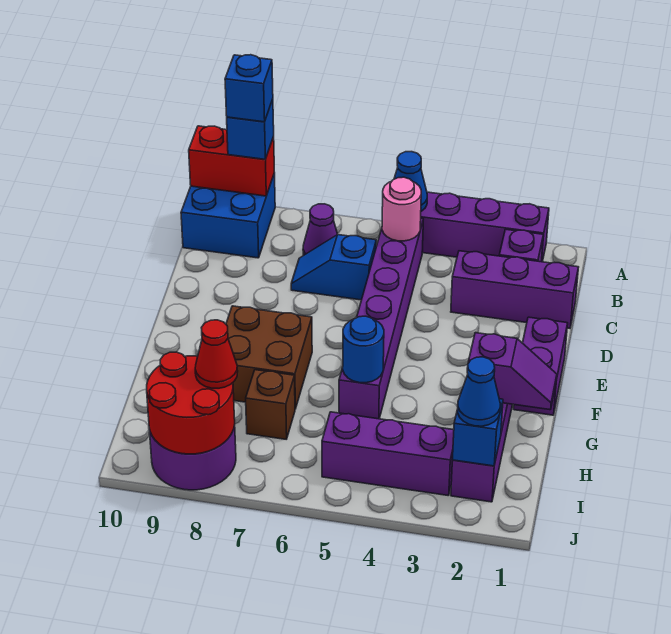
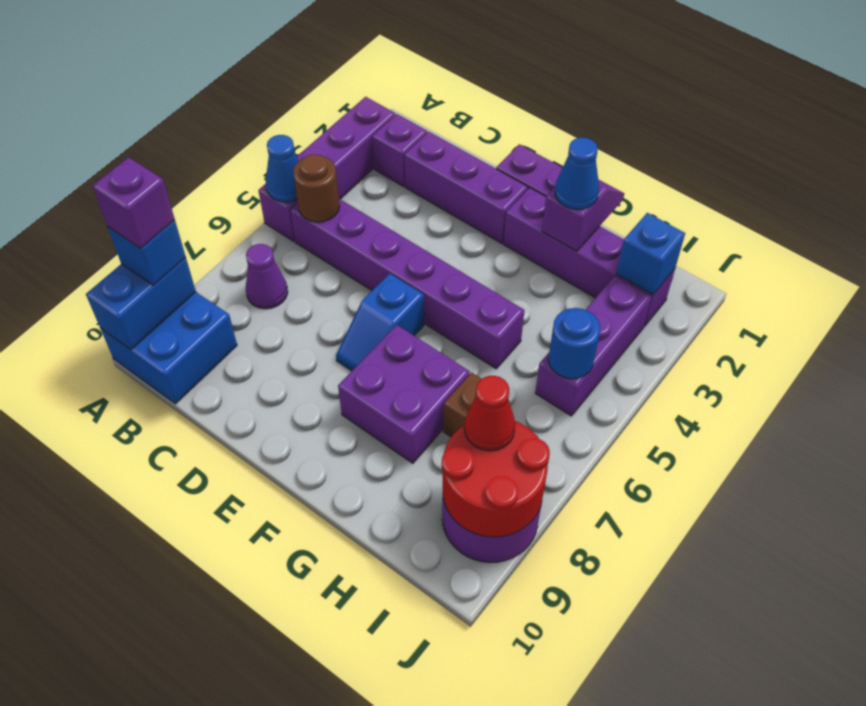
red brick A9:A10 level 2 -> blue brick A9:A10 level 2
blue brick A9 level 4 -> purple brick A9 level 4
pink round brick B5 level 2 -> brown round brick B5 level 2
purple brick C1:C3 level 1 -> purple brick C2:E2 level 1
blue slope C6:C7 level 1 top 6 -> blue slope E6:E7 level 1 top 6
brown brick F7:G8 level 1 -> purple brick F7:G8 level 1
blue round brick G5 level 2 -> blue round brick I5 level 2
blue cone I2 level 3 -> blue cone G2 level 3

